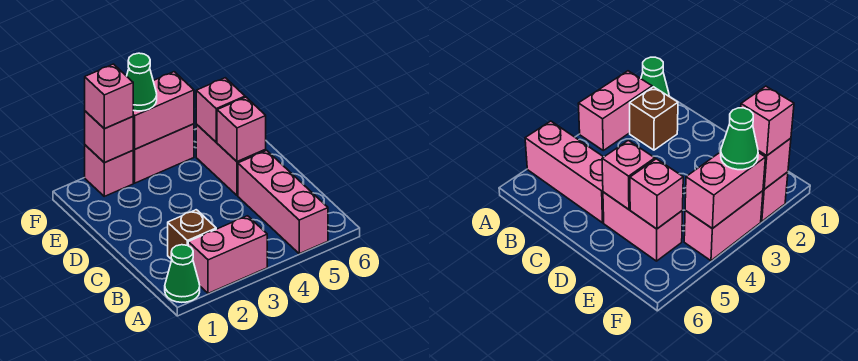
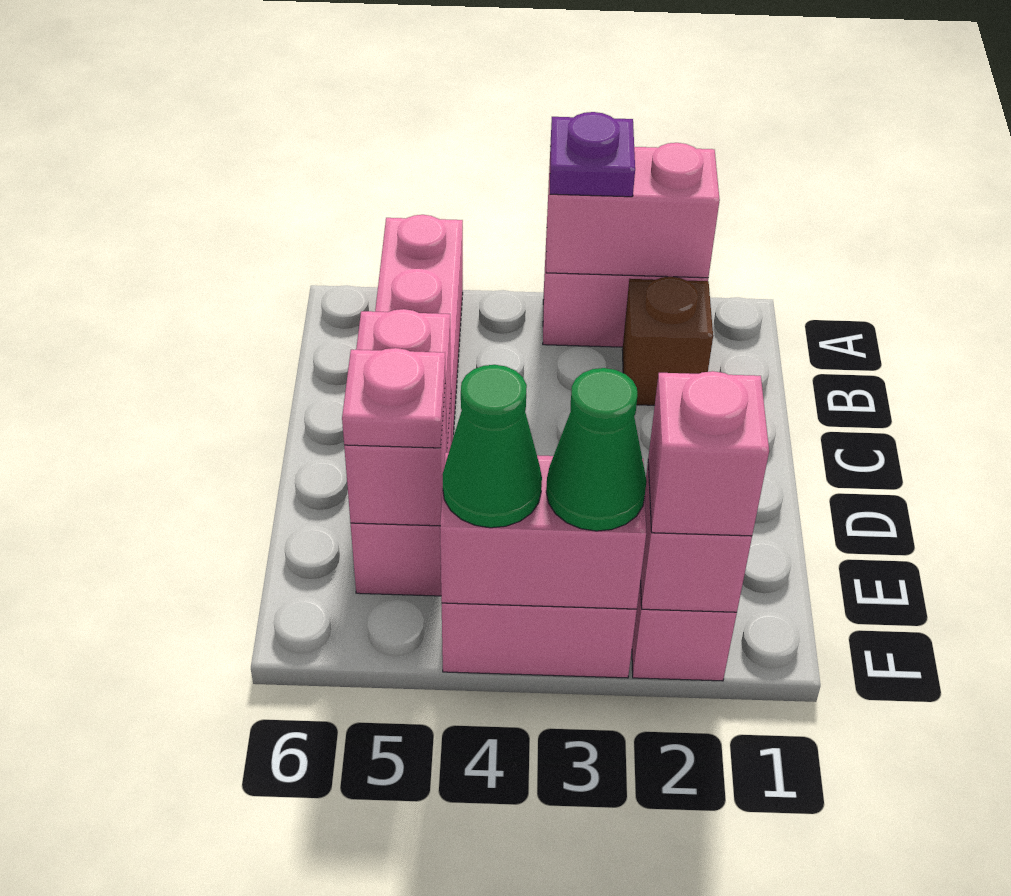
green cone A1 level 1 -> green cone F4 level 3
none -> pink brick A2:A3 level 2
none -> purple plate A3 level 3
none -> pink plate E5 level 3

